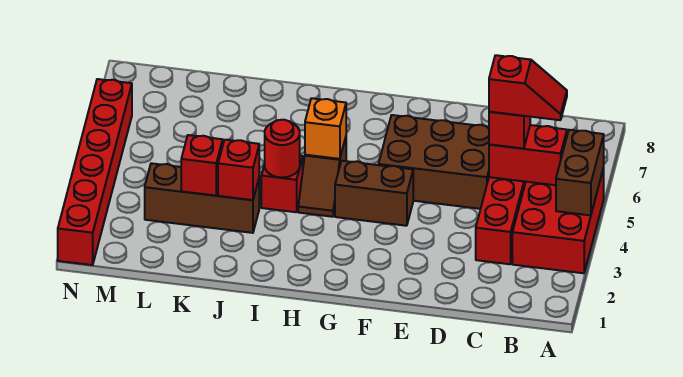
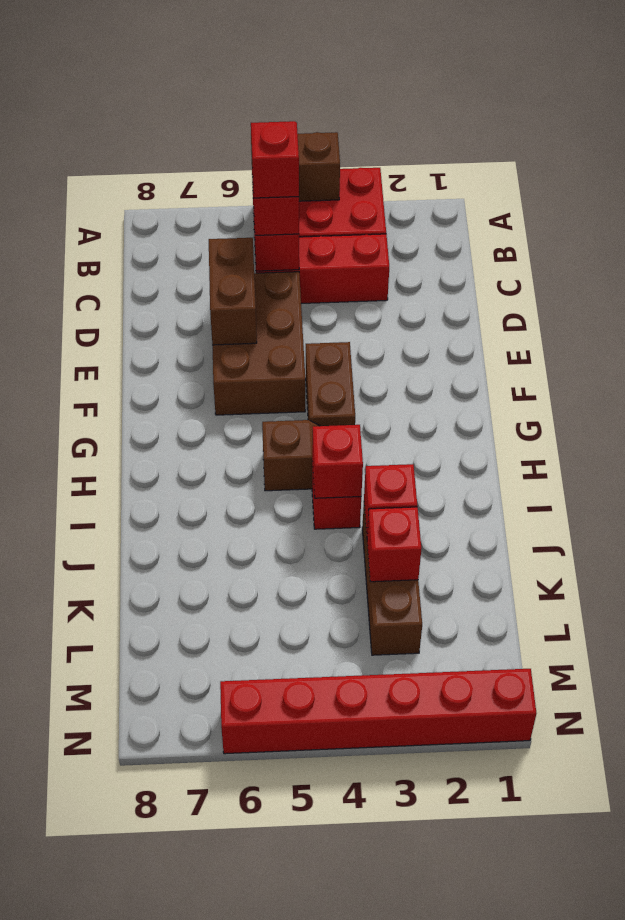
none -> brown brick D6:E6 level 2
orange brick H5 level 2 -> none
red round brick I4 level 2 -> red brick I4 level 2

